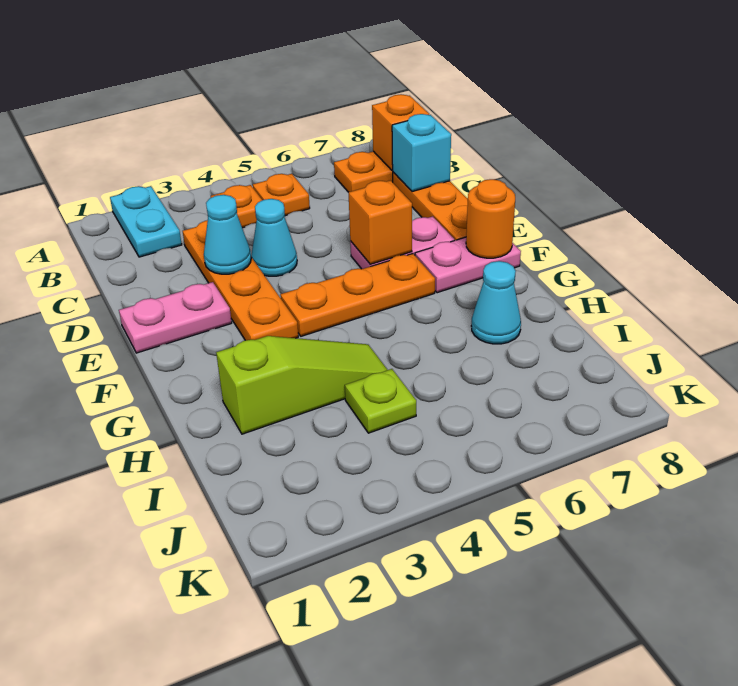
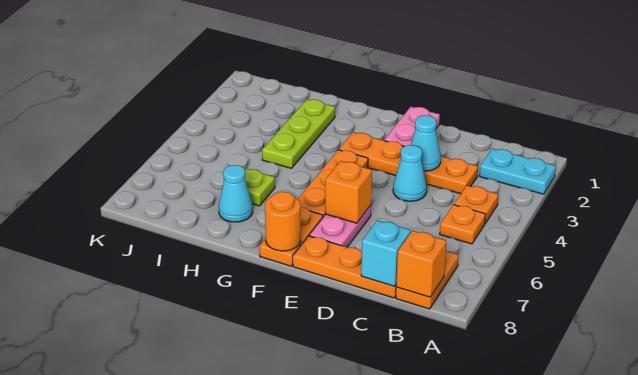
pink plate F7:F8 level 1 -> orange plate F7:F8 level 1
lime slope H2:H4 level 1 top 2 -> lime plate H2:H4 level 1
lime plate I4 level 1 -> lime plate H6 level 1

